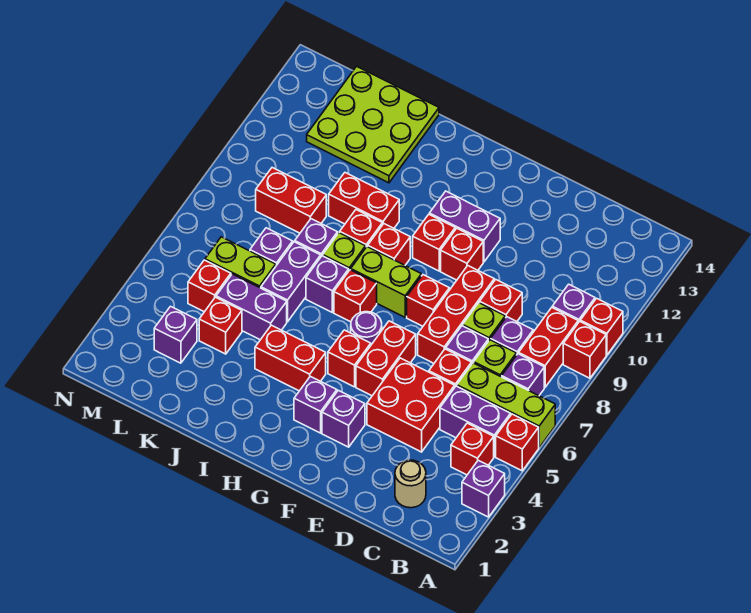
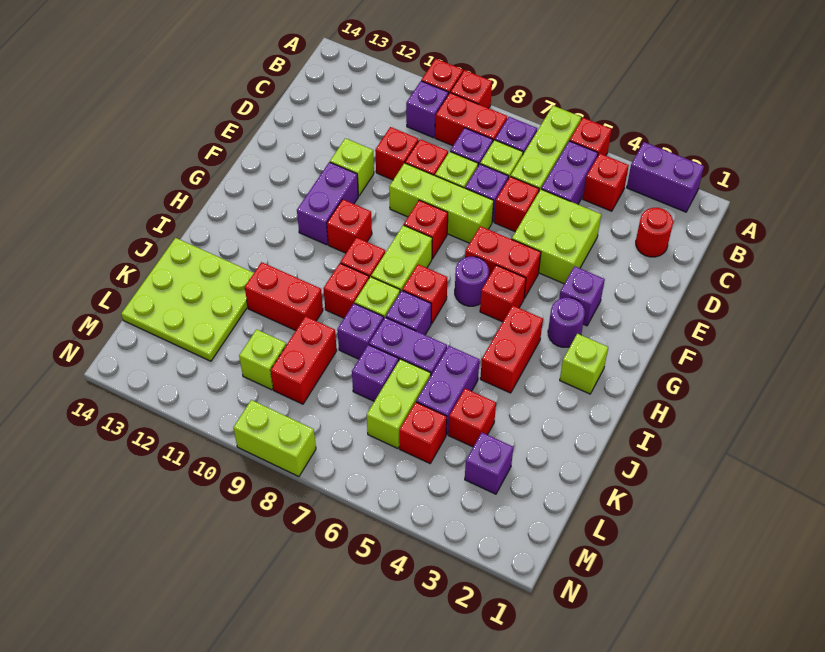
purple brick A3 level 1 -> purple brick A2:A3 level 1
tan round brick C2 level 1 -> red round brick C2 level 1
red brick D4:E5 level 1 -> lime brick D4:E5 level 1
red brick E7:E9 level 1 -> lime brick E7:E9 level 1
none -> lime brick E11 level 1
red brick F10 level 1 -> red brick D10 level 1
purple brick G3 level 1 -> purple round brick G3 level 1
none -> lime brick H2 level 1
red brick I10:J10 level 1 -> red brick J10:J11 level 1
none -> lime brick L10 level 1
none -> lime brick N8:N9 level 1

